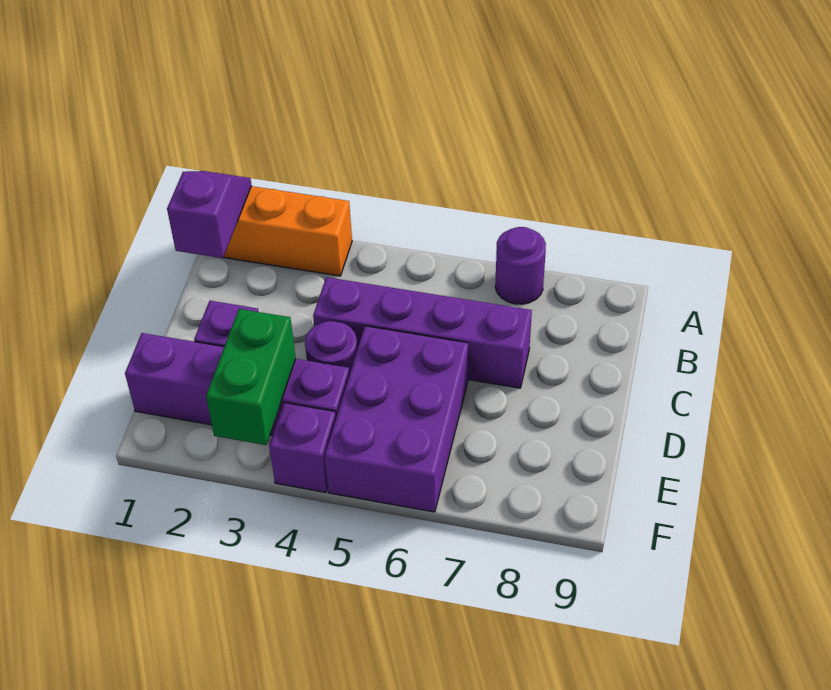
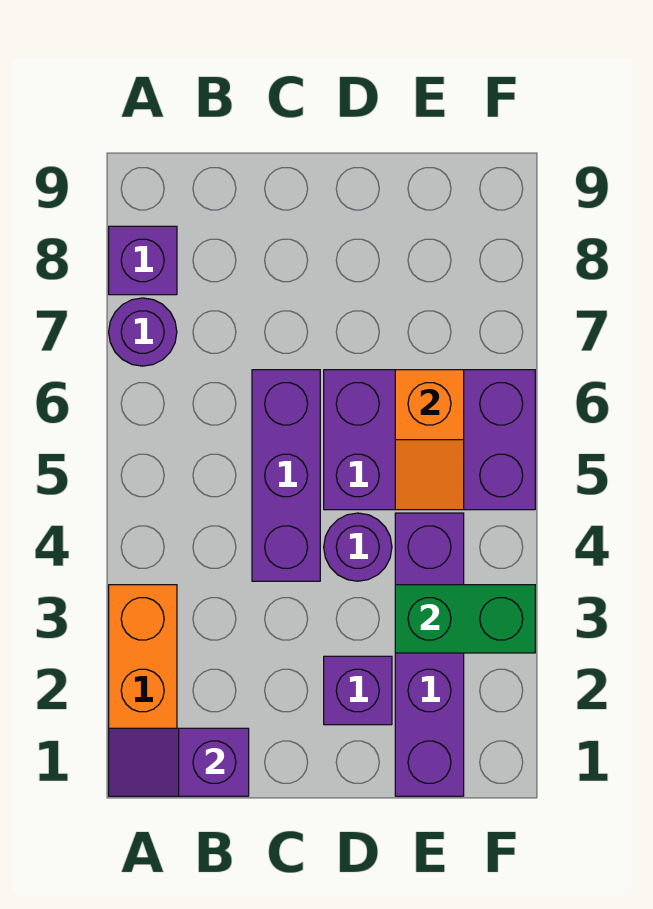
purple brick C4:C7 level 1 -> purple brick C4:C6 level 1
none -> orange slope E5:E6 level 2 top 6
purple brick F4 level 1 -> purple brick A8 level 1

